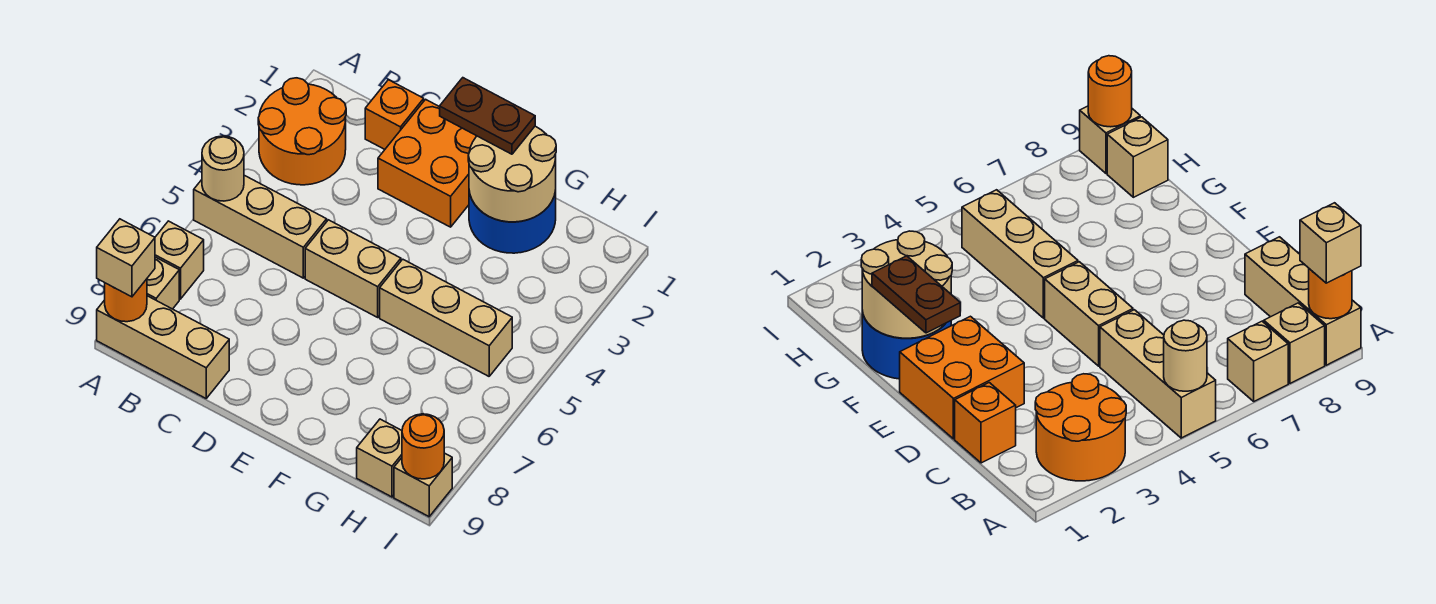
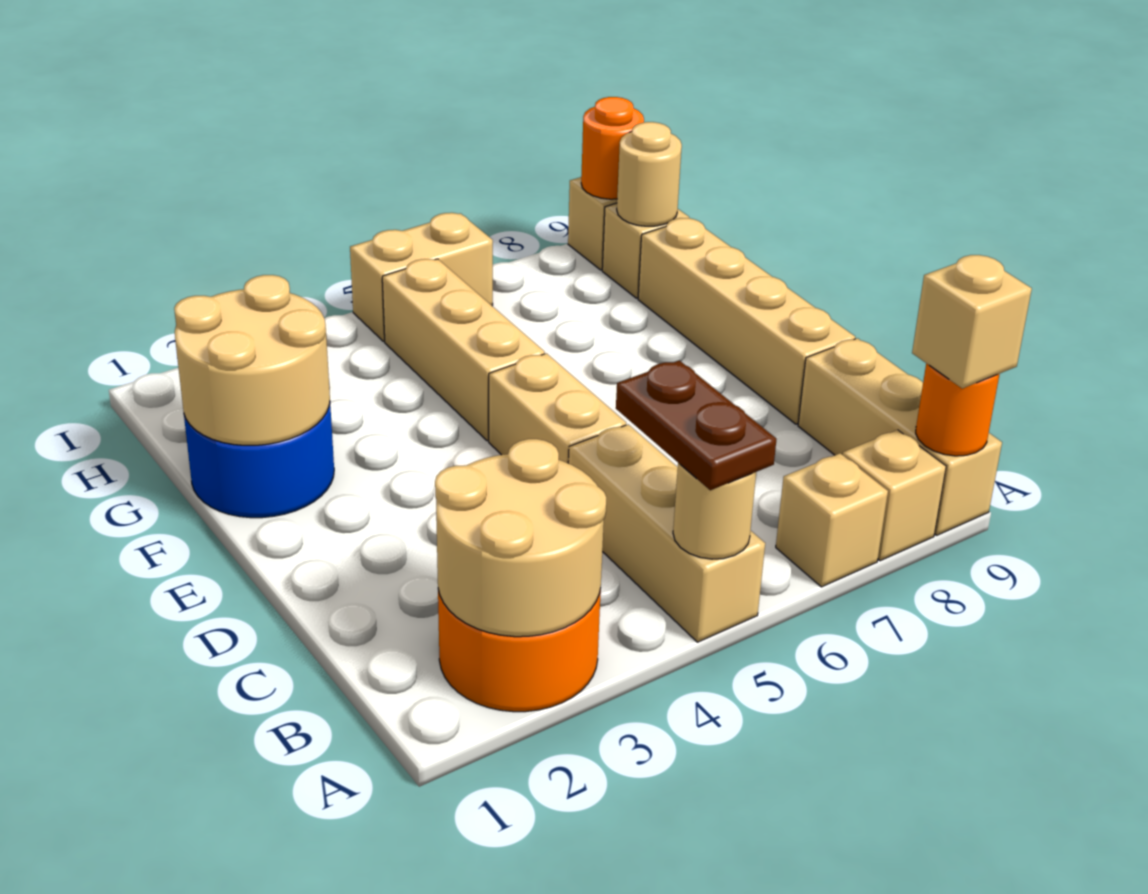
none -> tan round brick A2:B3 level 2
orange brick C1 level 1 -> none
orange brick D1:E2 level 1 -> none
none -> tan brick D9:G9 level 1
brown plate E1:F1 level 3 -> brown plate A5:B5 level 3
none -> tan round brick H9 level 2
none -> tan brick I5:I6 level 1

